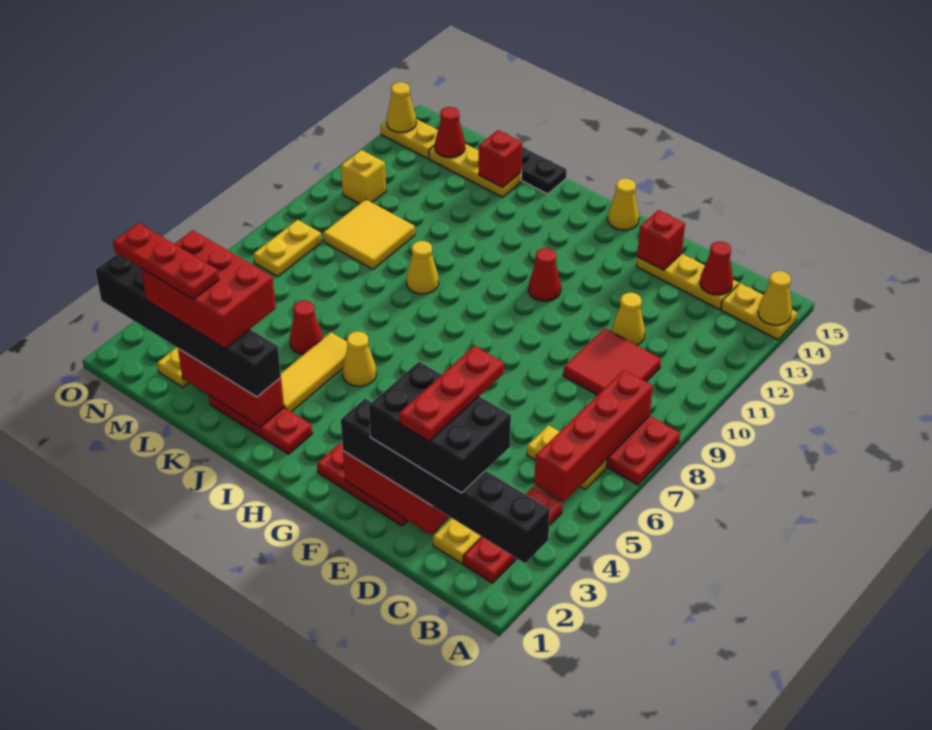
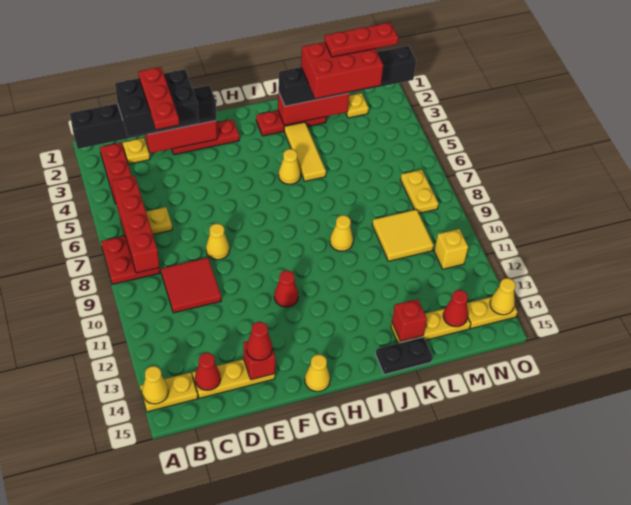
yellow cone D11 level 1 -> yellow cone E8 level 1
red cone K5 level 1 -> red cone E14 level 3

